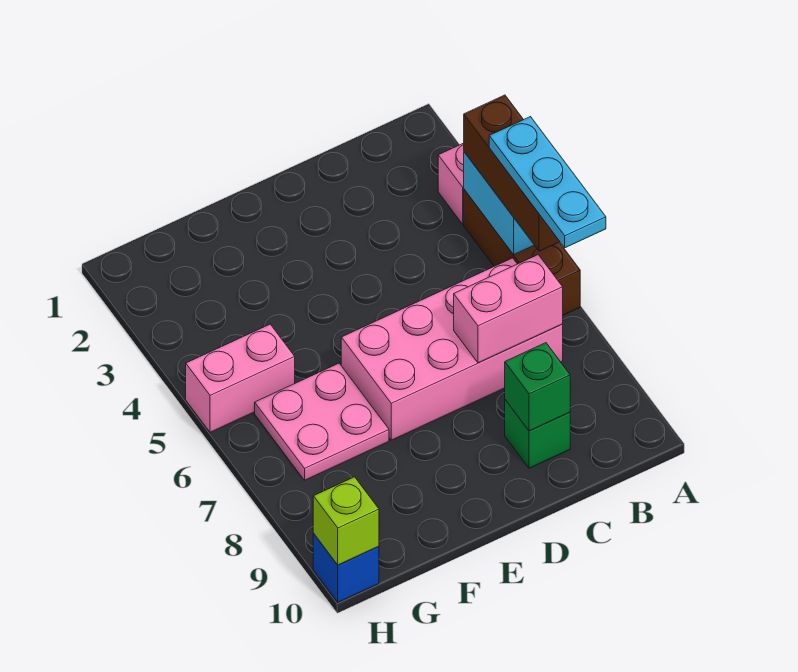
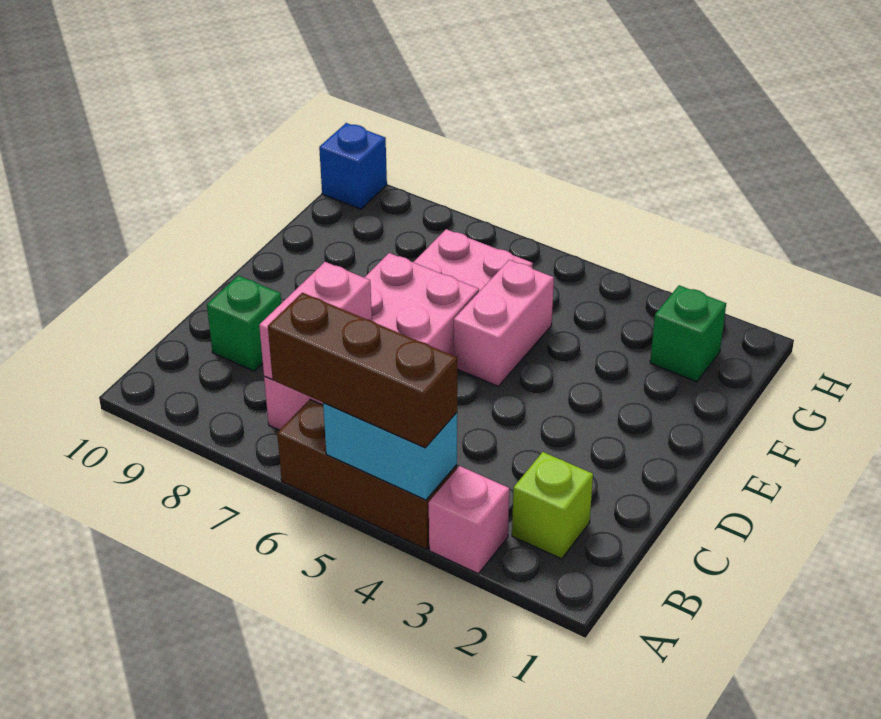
cyan plate A5:A7 level 4 -> none
green brick C9 level 2 -> green brick G2 level 1
pink brick G5:H5 level 1 -> pink brick E5:F5 level 1
lime brick H10 level 2 -> lime brick B2 level 1

